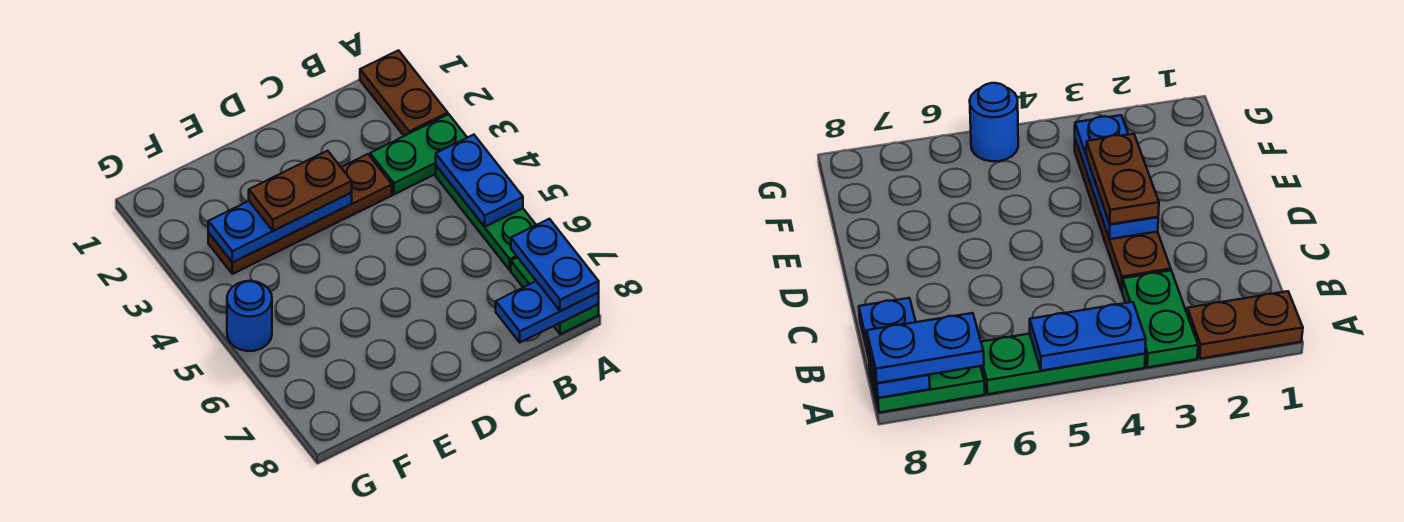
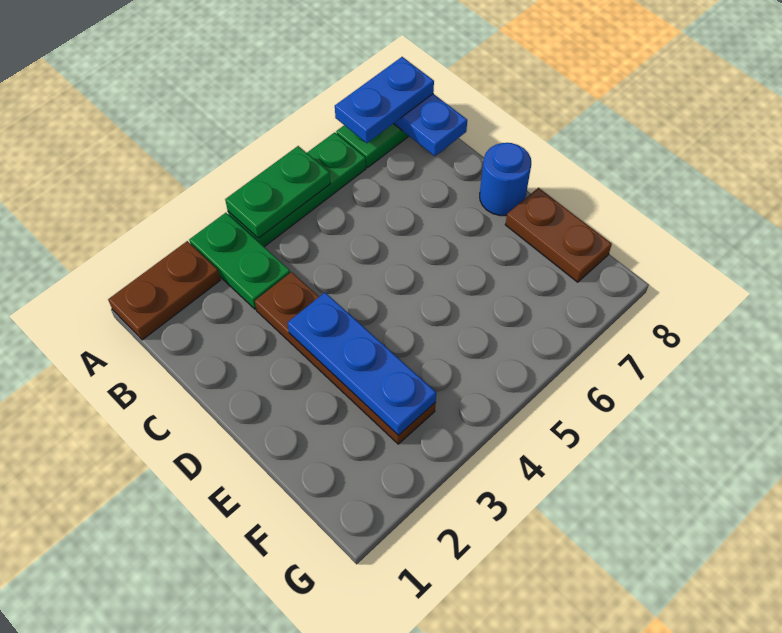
blue plate A4:A5 level 2 -> green plate A4:A5 level 2
brown plate D3:E3 level 3 -> brown plate E8:F8 level 1
blue round brick G5 level 1 -> blue round brick D8 level 1

